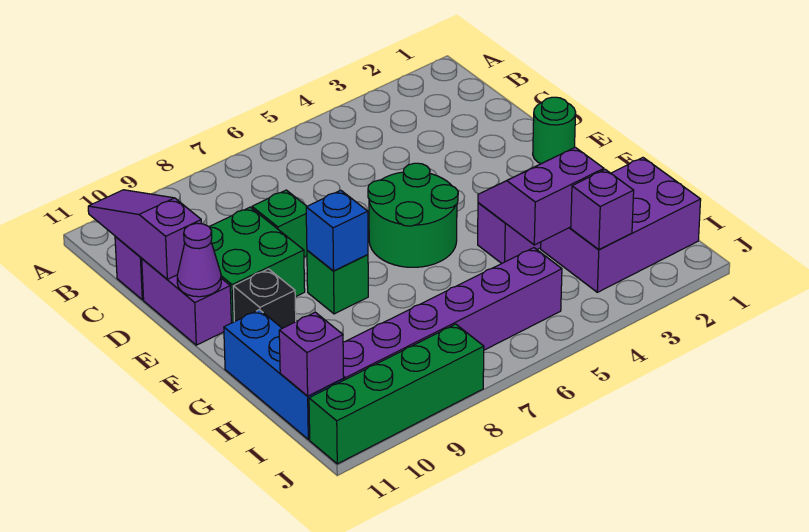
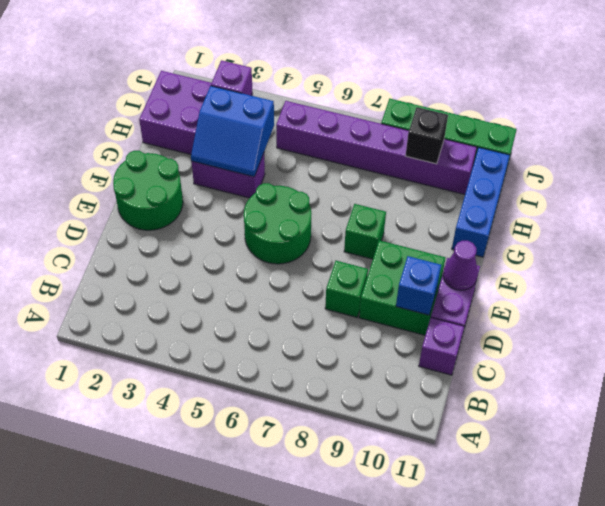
purple slope B11:D11 level 2 top D -> none
green round brick E1 level 1 -> green round brick E1:F2 level 1
blue brick F8 level 2 -> blue brick D10 level 2
black brick F10 level 1 -> black brick I9 level 2
purple slope G3:H4 level 2 top H -> blue slope G3:H4 level 2 top H
purple brick I11 level 2 -> none

